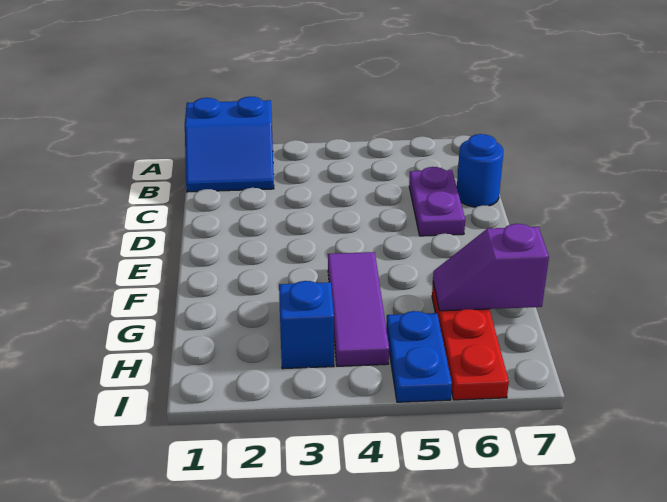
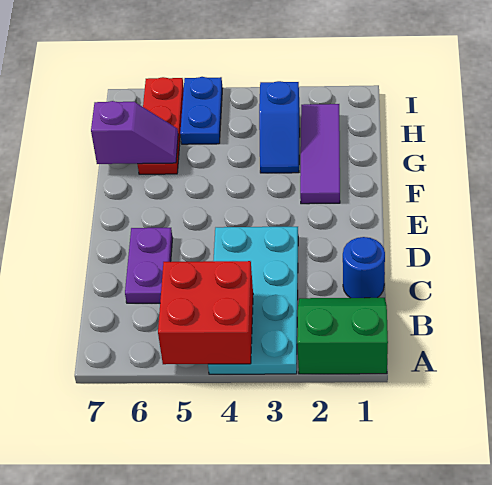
blue slope A1:B2 level 1 top A -> green slope A1:B2 level 1 top A
none -> cyan plate A3:D4 level 1
none -> red brick A4:B5 level 2
blue round brick C7 level 1 -> blue round brick C1 level 1
purple tile F4:H4 level 1 -> purple tile F2:H2 level 1

